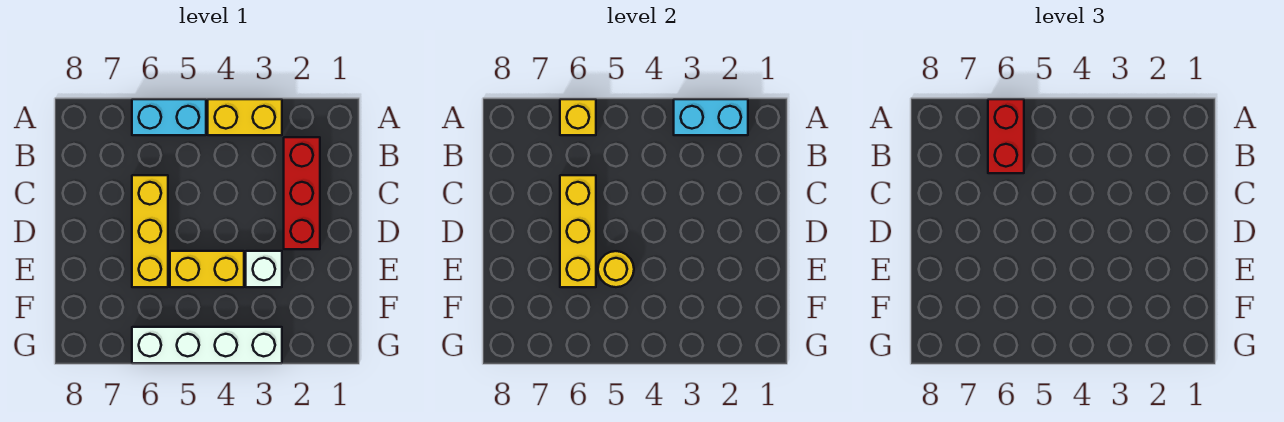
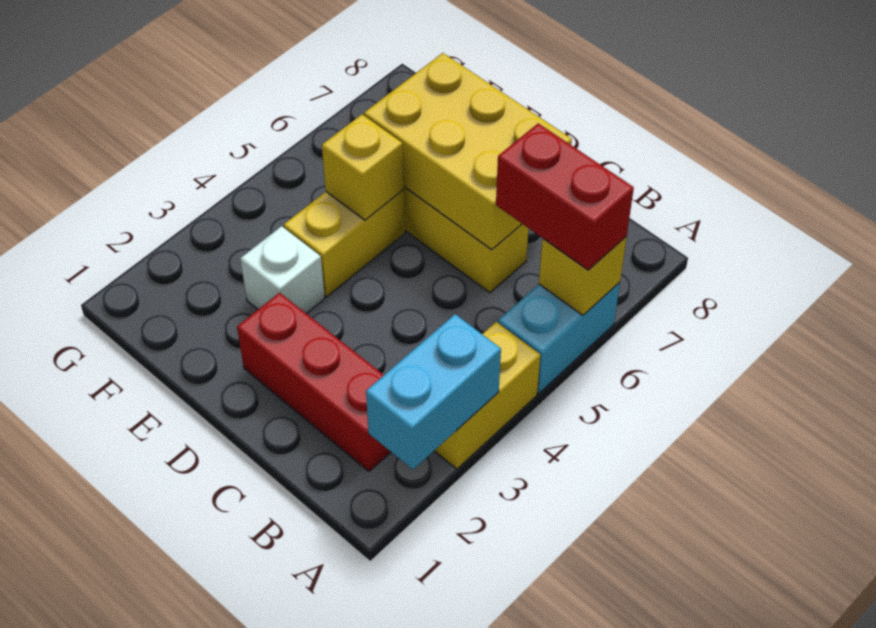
yellow brick C6:E6 level 2 -> yellow brick C6:E7 level 2
yellow round brick E5 level 2 -> yellow brick E5 level 2
white brick G3:G6 level 1 -> none

